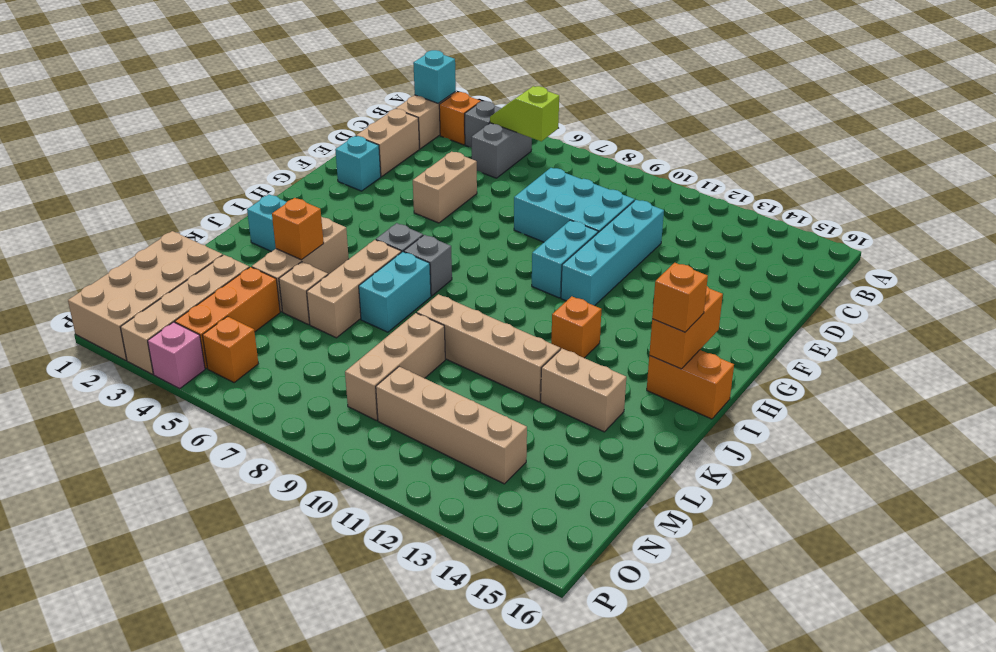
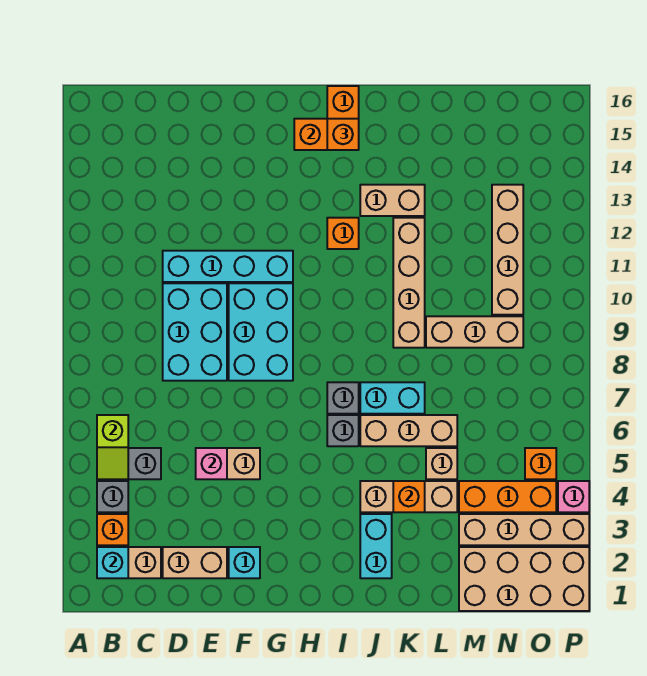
none -> pink brick E5 level 2
cyan brick F10:G10 level 1 -> cyan brick F8:G10 level 1
tan brick K13:K14 level 1 -> tan brick J13:K13 level 1

